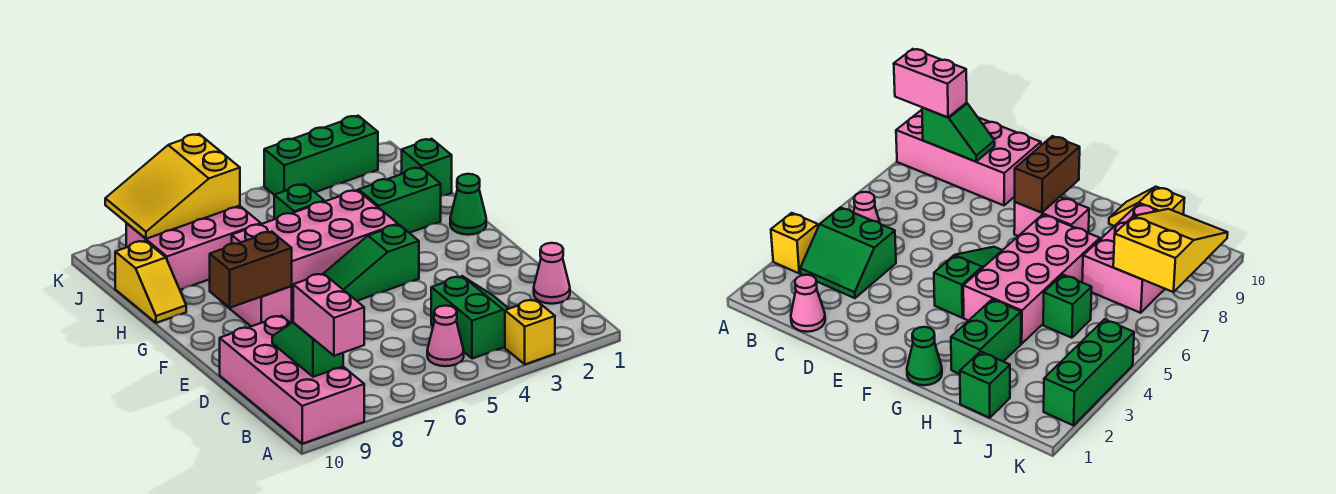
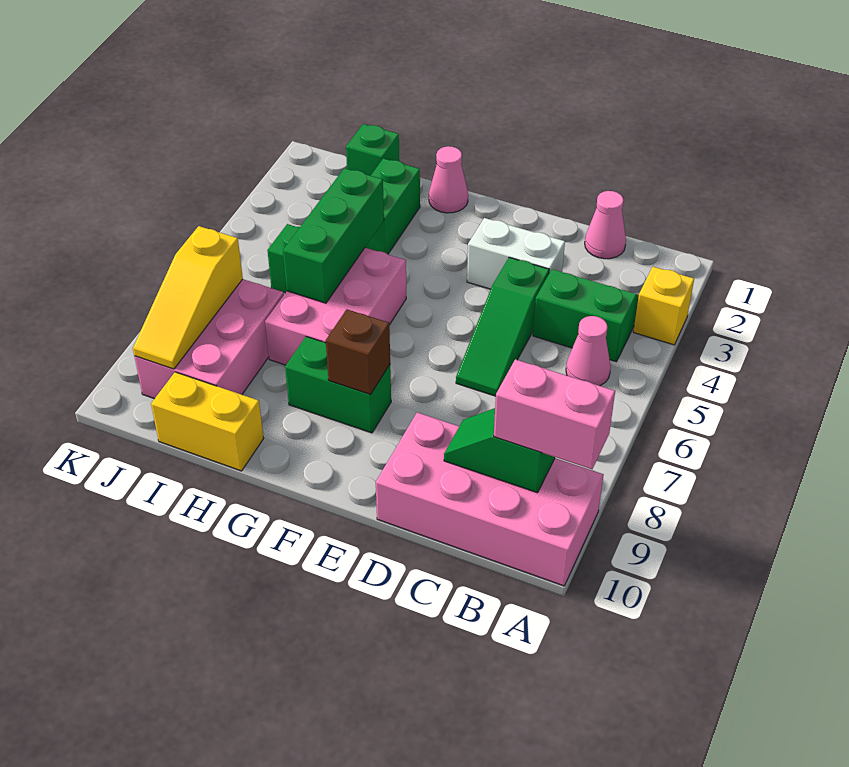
none -> white brick D3:E3 level 1
green slope F4:F6 level 1 top 4 -> green slope D4:D6 level 1 top 4
pink brick F8:G8 level 1 -> green brick F8:G8 level 1
brown brick F8:F9 level 2 -> brown brick F8 level 2
green cone G1 level 1 -> pink cone G1 level 1
pink brick G4:H7 level 1 -> pink brick G5:H7 level 1
yellow slope H10:I10 level 1 top I -> yellow brick H10:I10 level 1
yellow slope J7:K9 level 2 top 7 -> yellow slope J7:J9 level 2 top 7
green brick K2:K4 level 1 -> green brick H4:H6 level 2

